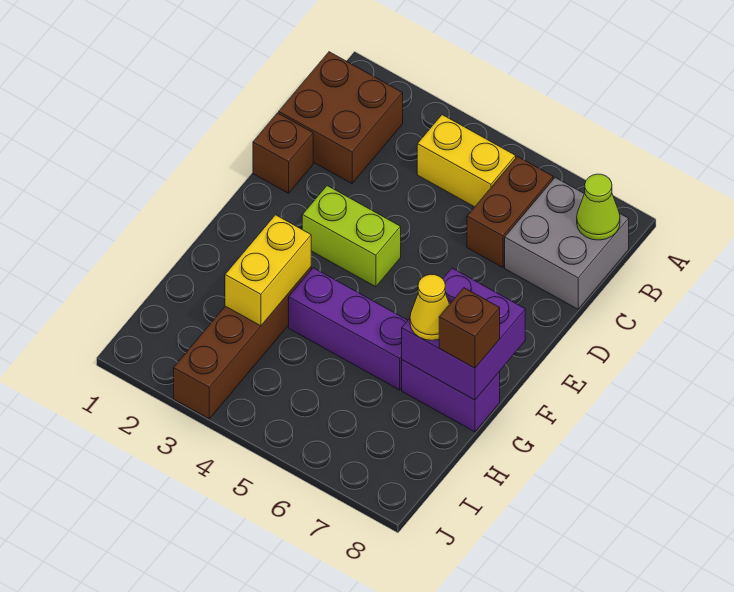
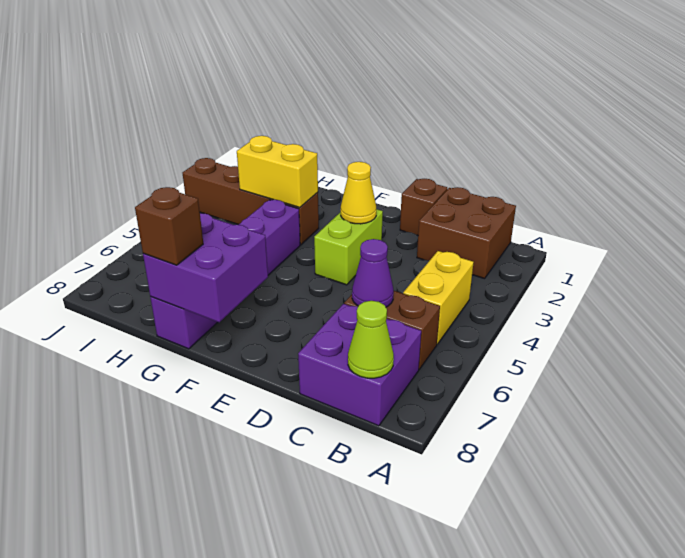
grey brick B7:C8 level 1 -> purple brick B7:C8 level 1
none -> purple cone C6 level 2
yellow cone G7 level 3 -> yellow cone E3 level 2

